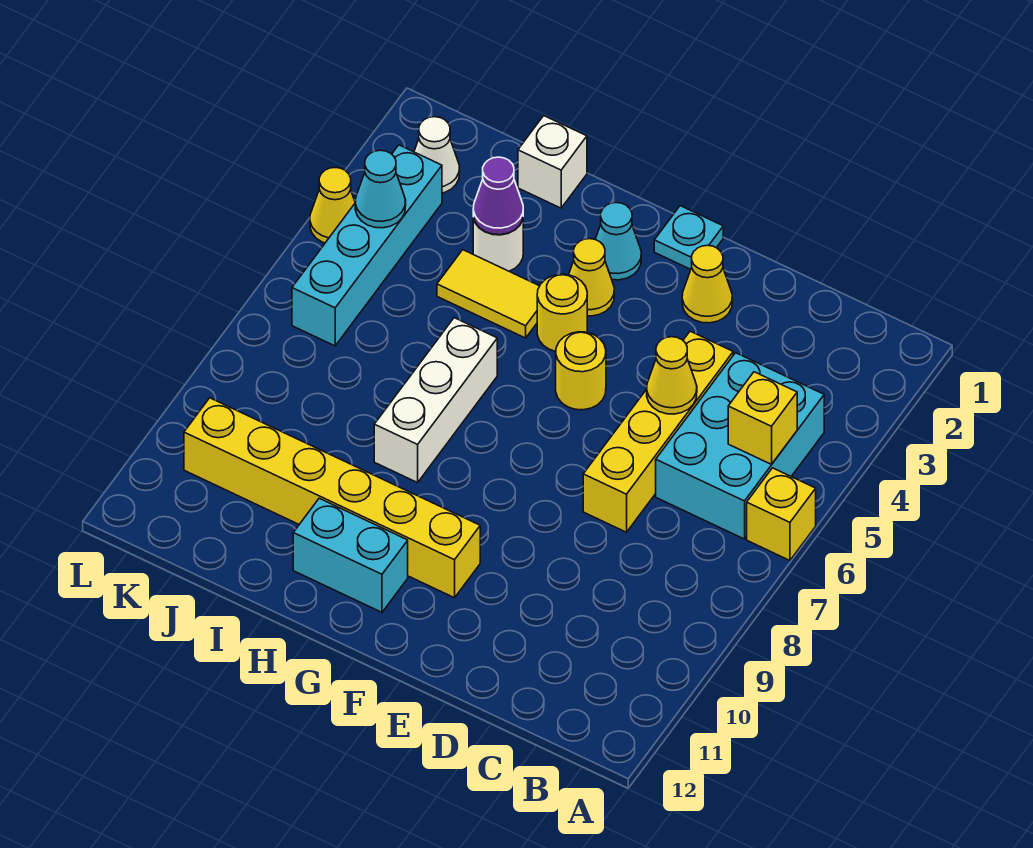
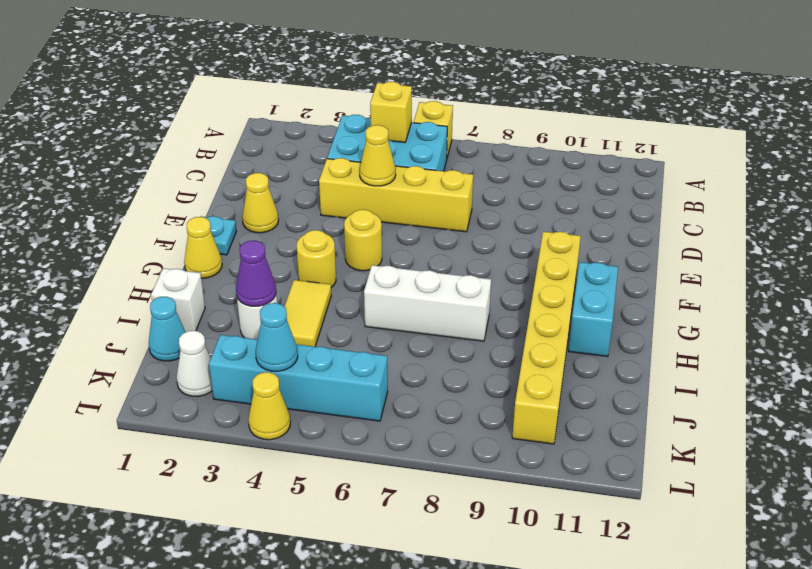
cyan cone G2 level 1 -> cyan cone J1 level 1
yellow cone G3 level 1 -> yellow cone G1 level 1

